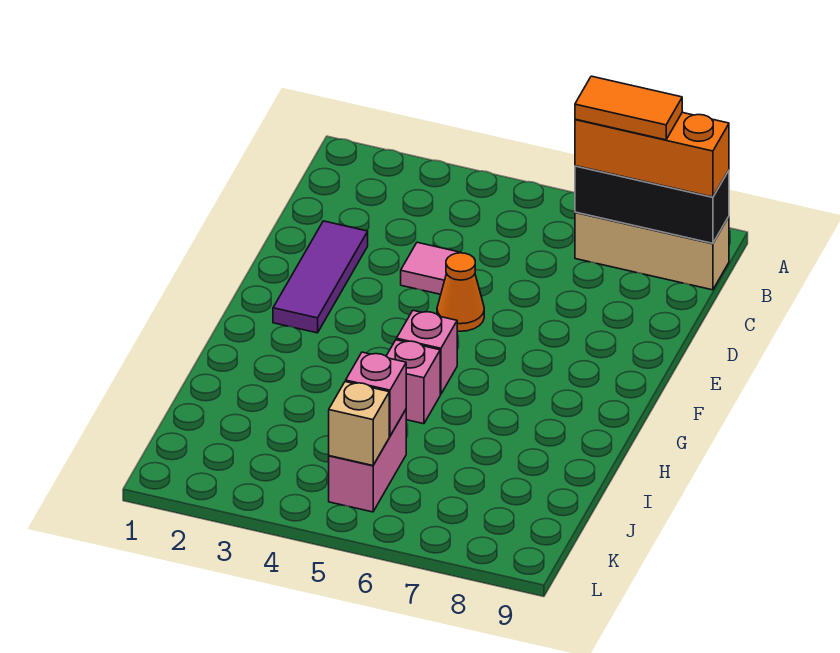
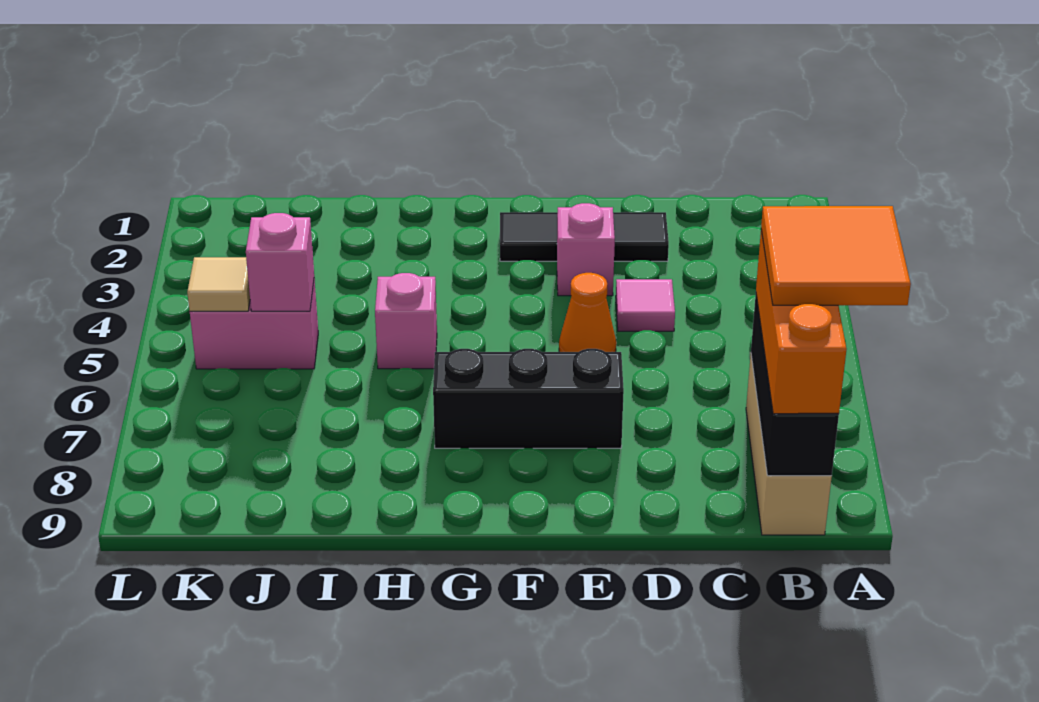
orange tile B7:B8 level 4 -> orange tile A7:B8 level 4
purple tile D2:F2 level 1 -> black tile D2:F2 level 1
none -> black brick E7:G7 level 1
pink brick G5 level 1 -> pink brick E3 level 1
tan brick K5 level 2 -> tan tile K5 level 2

